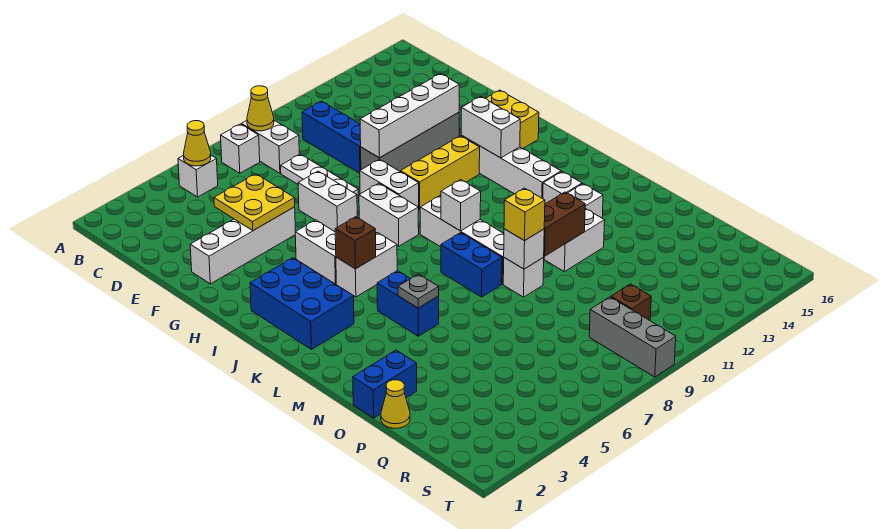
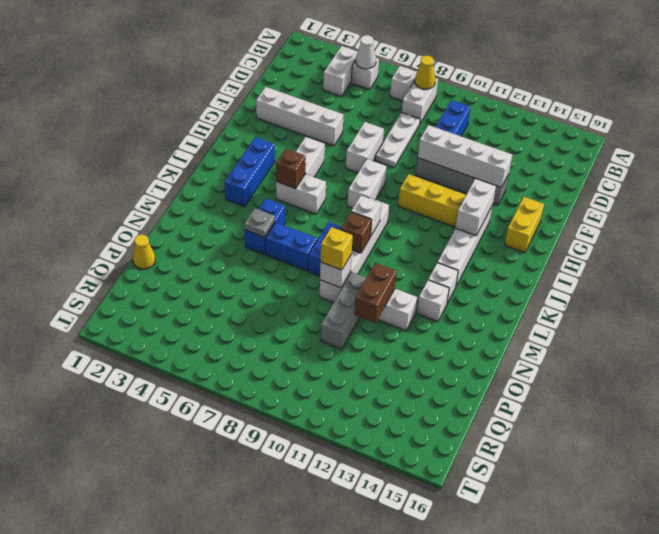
yellow cone B5 level 2 -> white cone B5 level 2
yellow plate E4:F5 level 2 -> none
white brick G9:H9 level 1 -> white brick B4:C4 level 1
blue brick I2:K3 level 1 -> blue brick I3:K3 level 1
brown brick N10:N11 level 2 -> brown brick N11:O11 level 2
blue brick O1:O2 level 1 -> blue brick M6:M7 level 1
grey brick R9:T9 level 1 -> grey brick N10:P10 level 1
brown brick R10 level 1 -> brown brick L9 level 2

